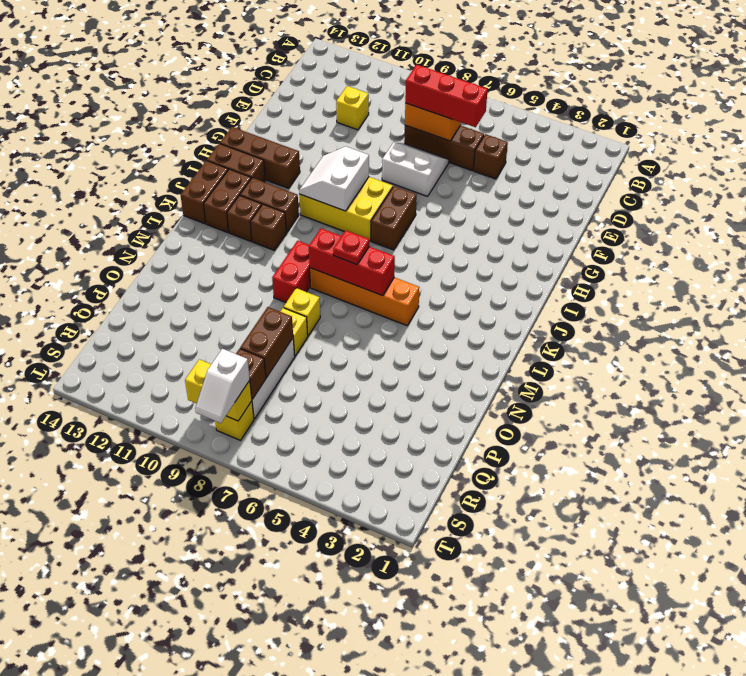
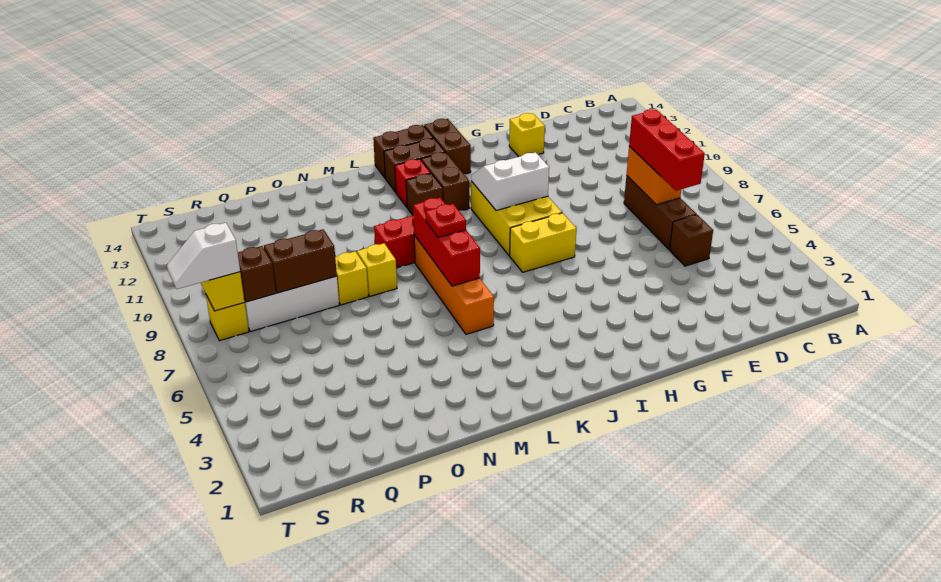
yellow brick D11 level 1 -> yellow brick F13 level 1
white slope E7:F8 level 1 top F -> none
brown brick H7:I7 level 1 -> yellow brick H7:I7 level 1
brown brick H12:H14 level 1 -> none
brown brick K12 level 1 -> red brick K12 level 1

